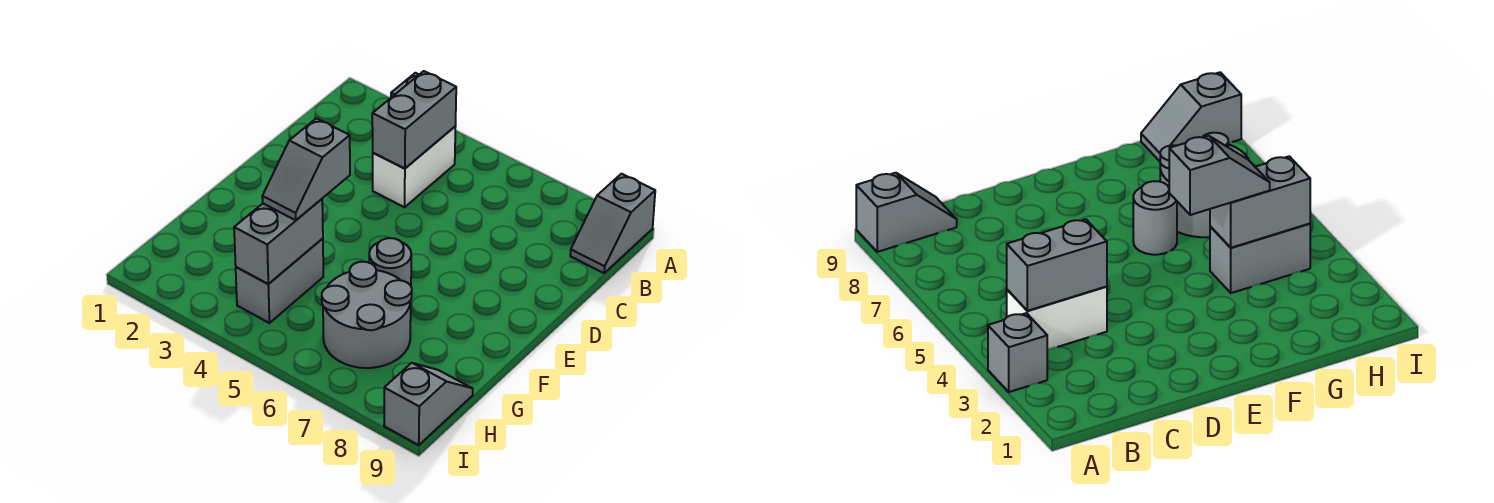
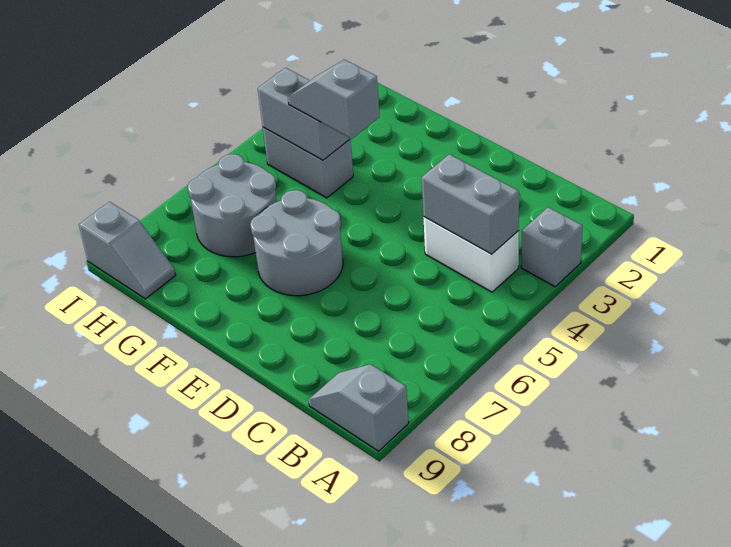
grey round brick F6 level 1 -> grey round brick E6:F7 level 1

